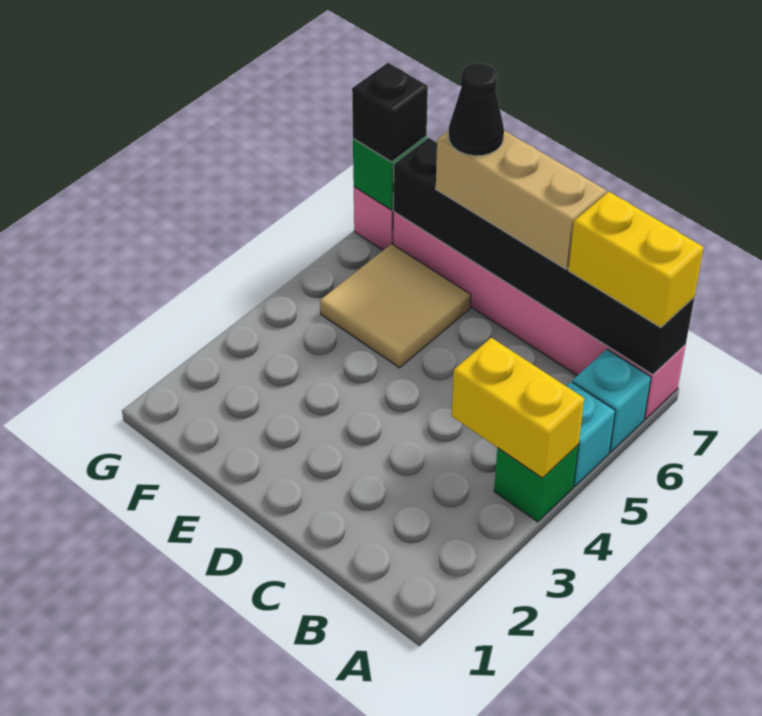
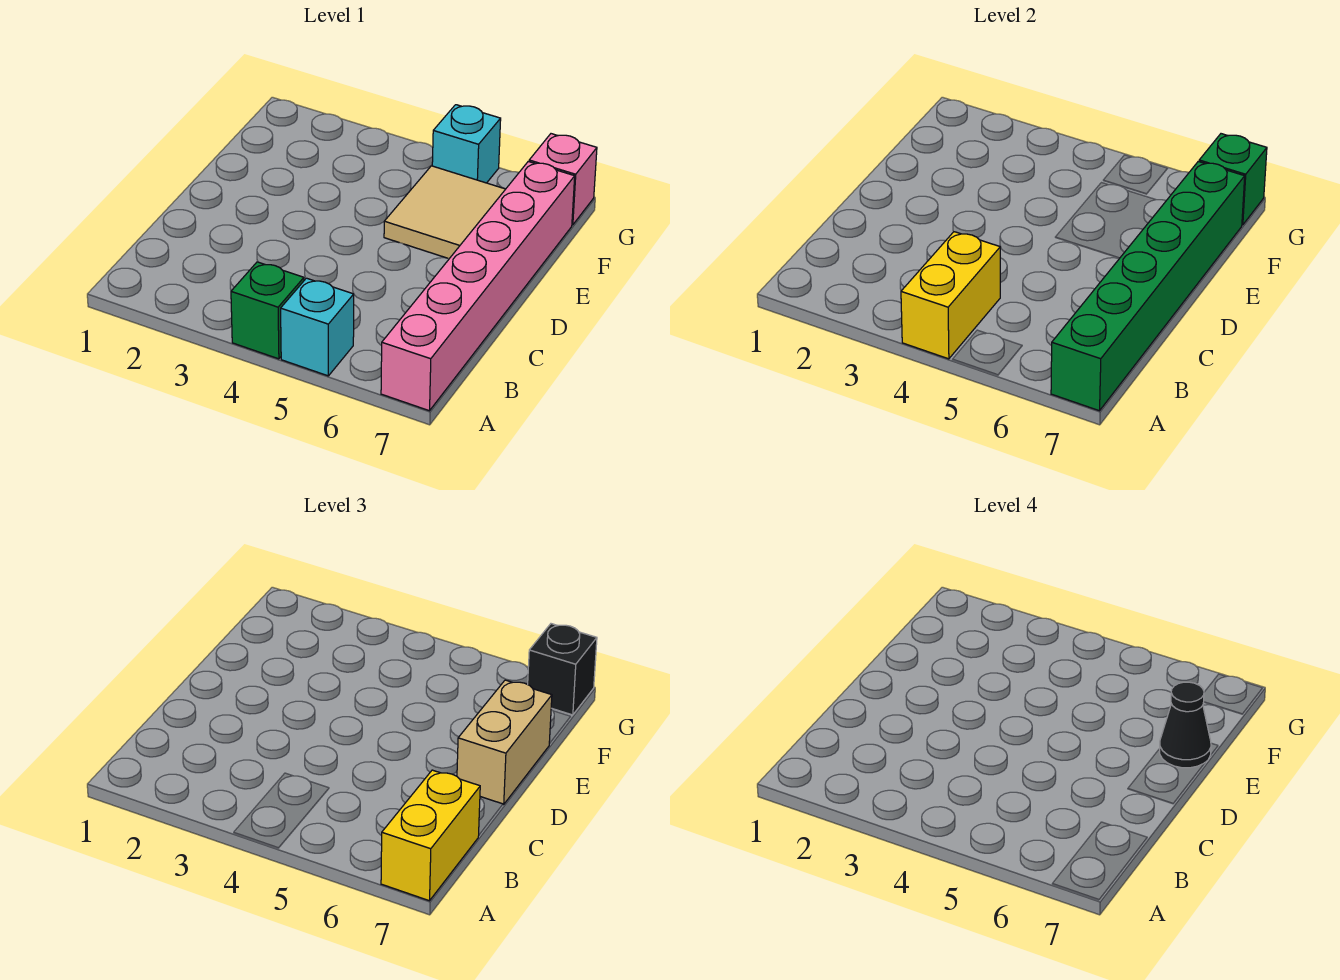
cyan brick A6 level 1 -> cyan brick G5 level 1
black brick A7:F7 level 2 -> green brick A7:F7 level 2
tan brick C7:E7 level 3 -> tan brick D7:E7 level 3

